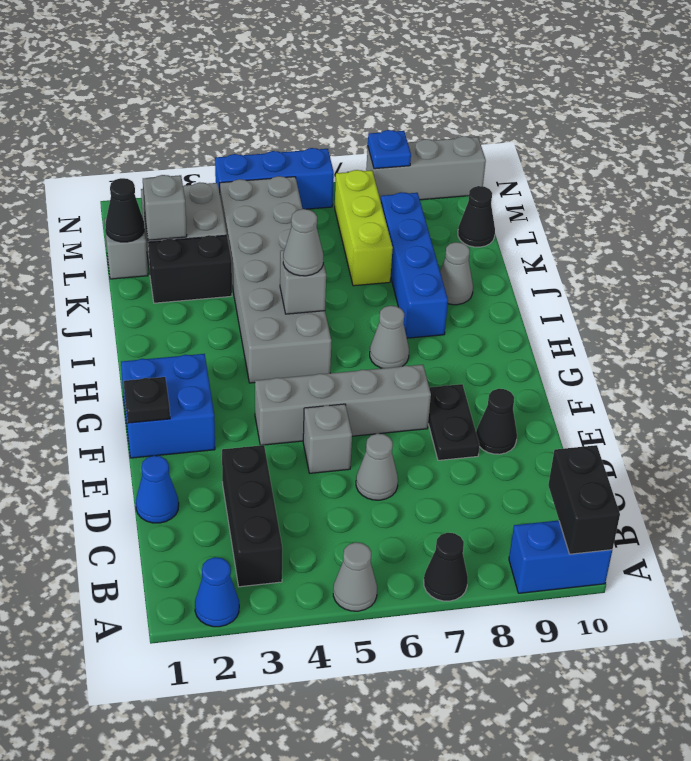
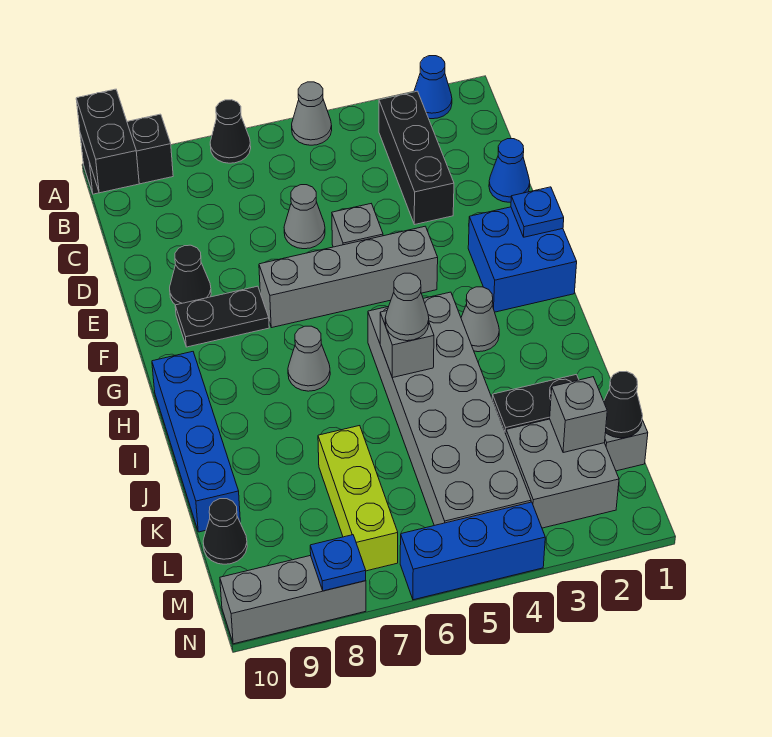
blue brick A9:A10 level 1 -> black brick A9:A10 level 1
black plate E8:F8 level 1 -> black plate F8:F9 level 1
black plate F1 level 2 -> blue plate F1 level 2
blue brick I8:L8 level 1 -> blue brick H10:K10 level 1
grey cone J9 level 1 -> grey cone H3 level 1

